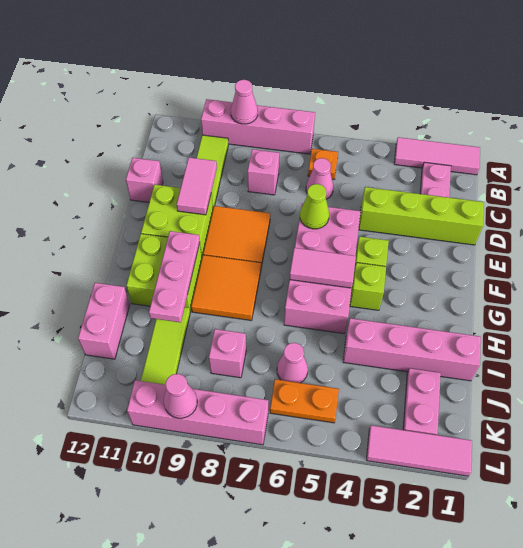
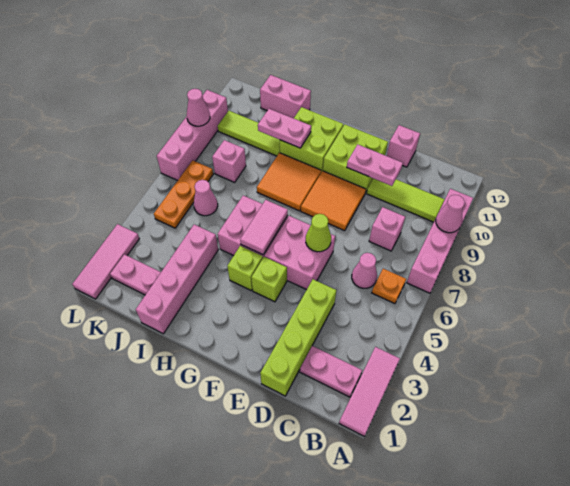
pink tile D10:E10 level 2 -> pink plate D10:E10 level 2
pink plate G10:I10 level 2 -> pink plate H10:I10 level 2
orange plate K5:K6 level 1 -> orange plate K5:K7 level 1

